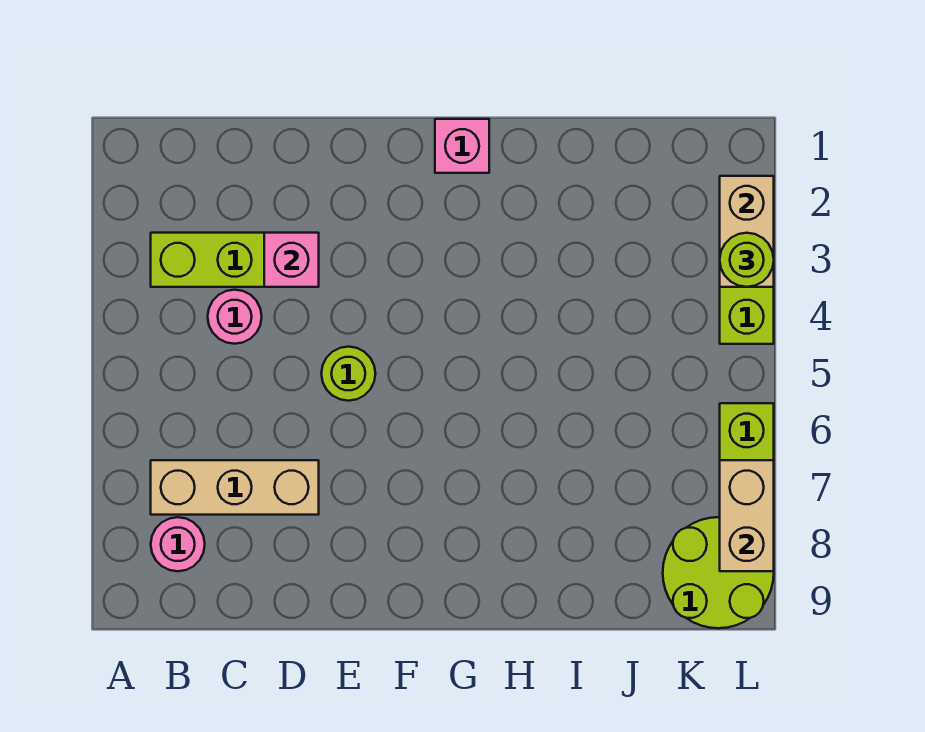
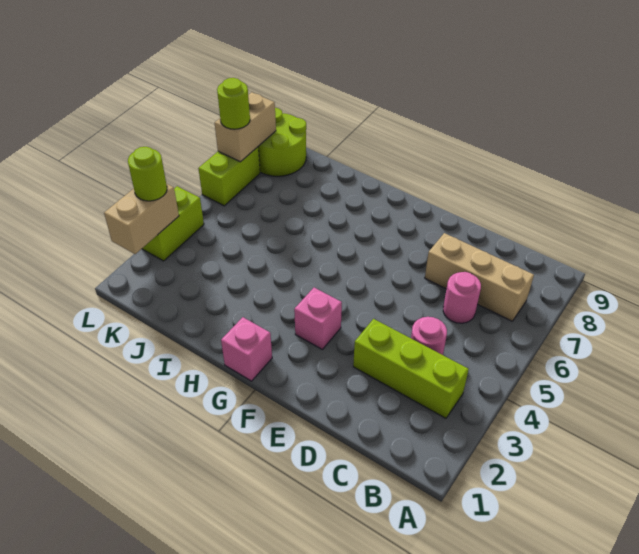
pink round brick B8 level 1 -> pink round brick C6 level 1
pink brick D3 level 2 -> pink brick F3 level 1
lime round brick E5 level 1 -> lime round brick L7 level 3

